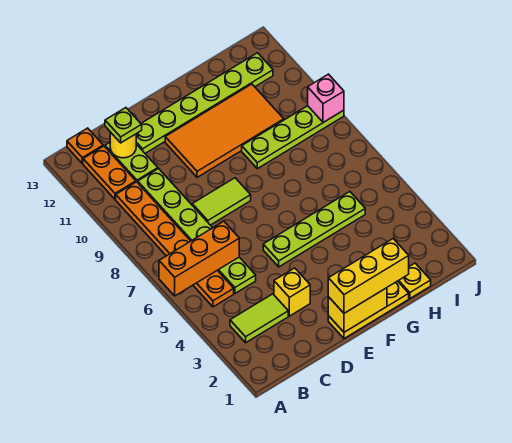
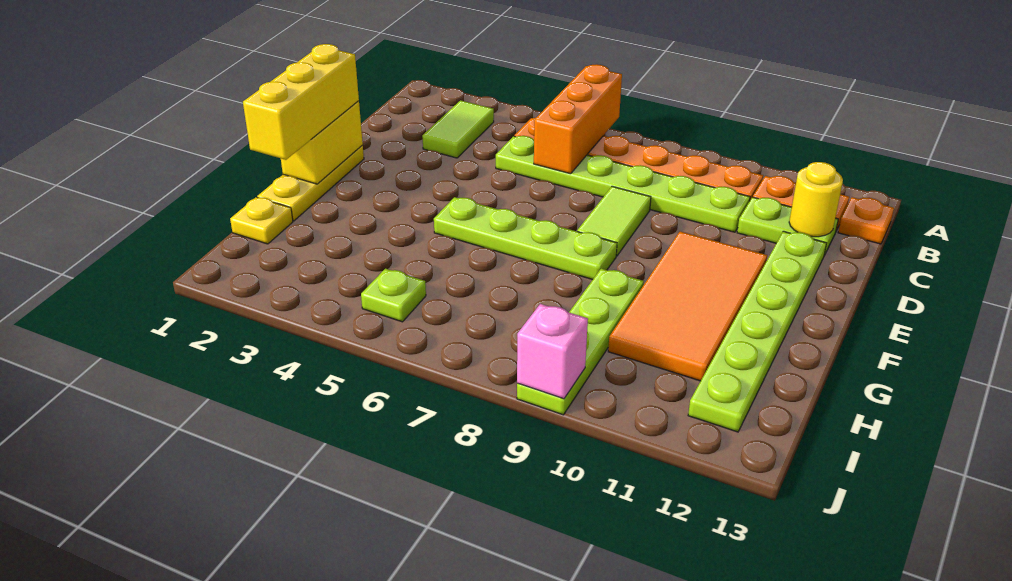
lime plate C12 level 3 -> lime plate I5 level 1
yellow brick D3 level 1 -> none
lime plate E5:H5 level 1 -> lime plate F5:F8 level 1

